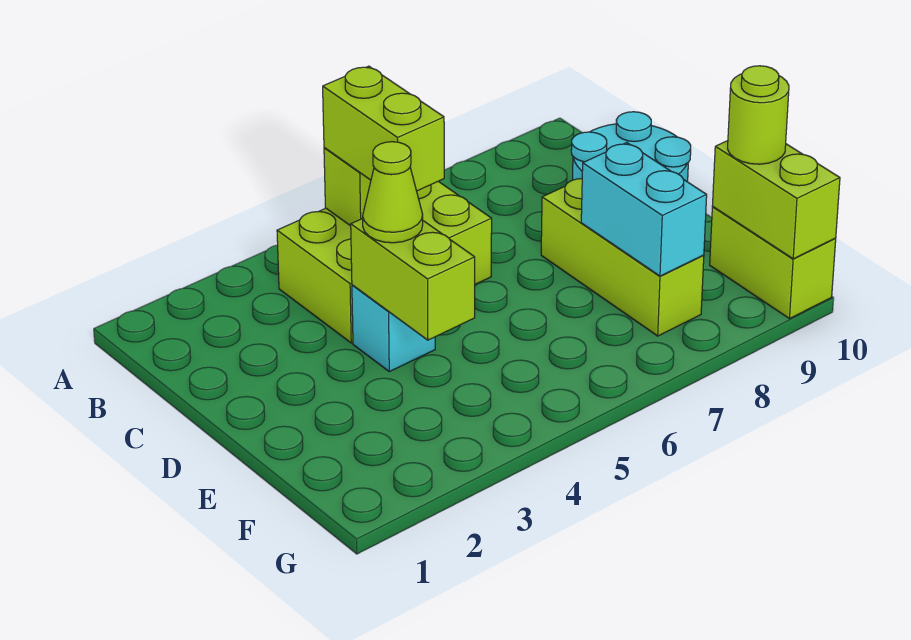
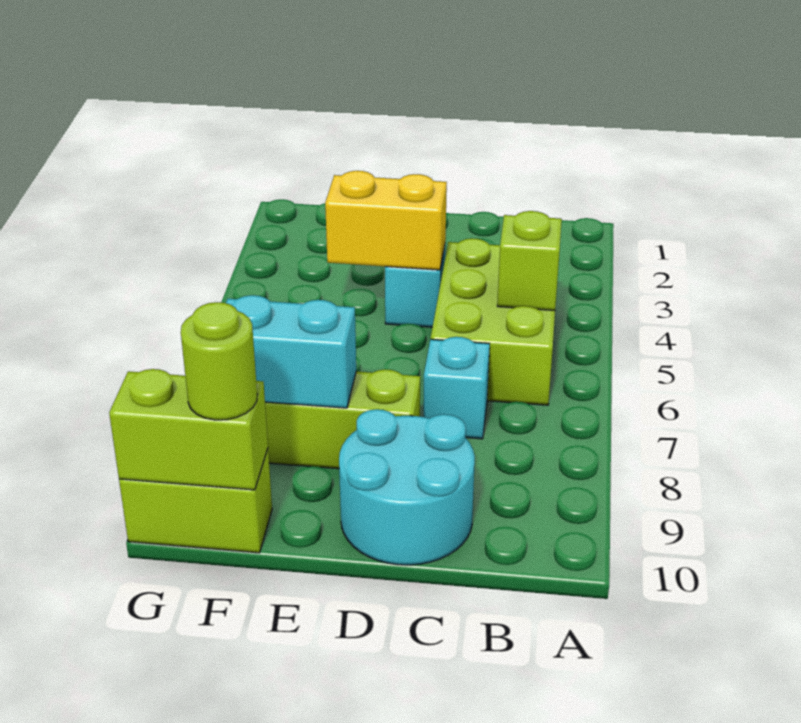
lime brick B5:C5 level 3 -> none
none -> cyan brick C7 level 1
lime brick D4:E4 level 2 -> yellow brick D4:E4 level 2
lime cone D4 level 3 -> none

